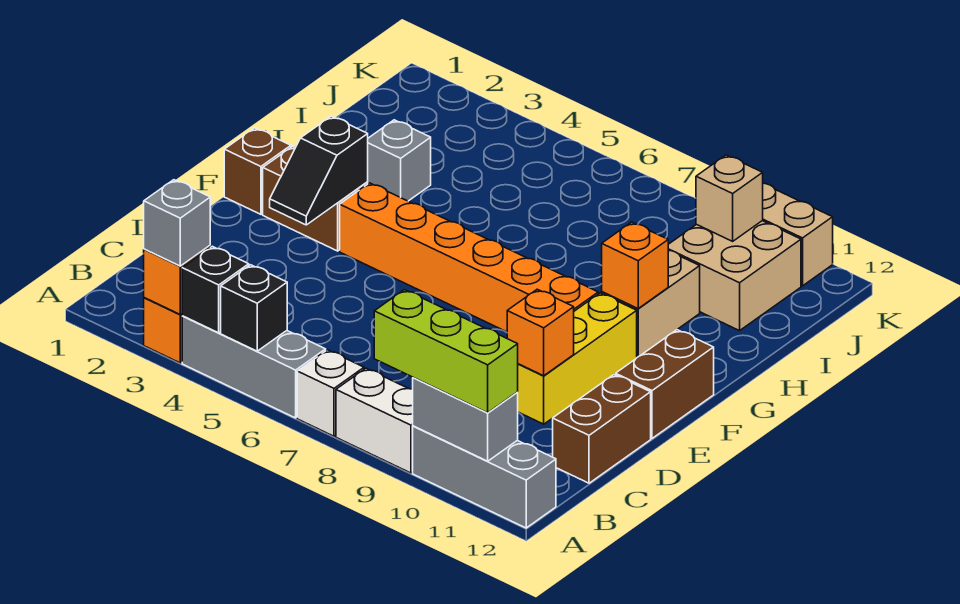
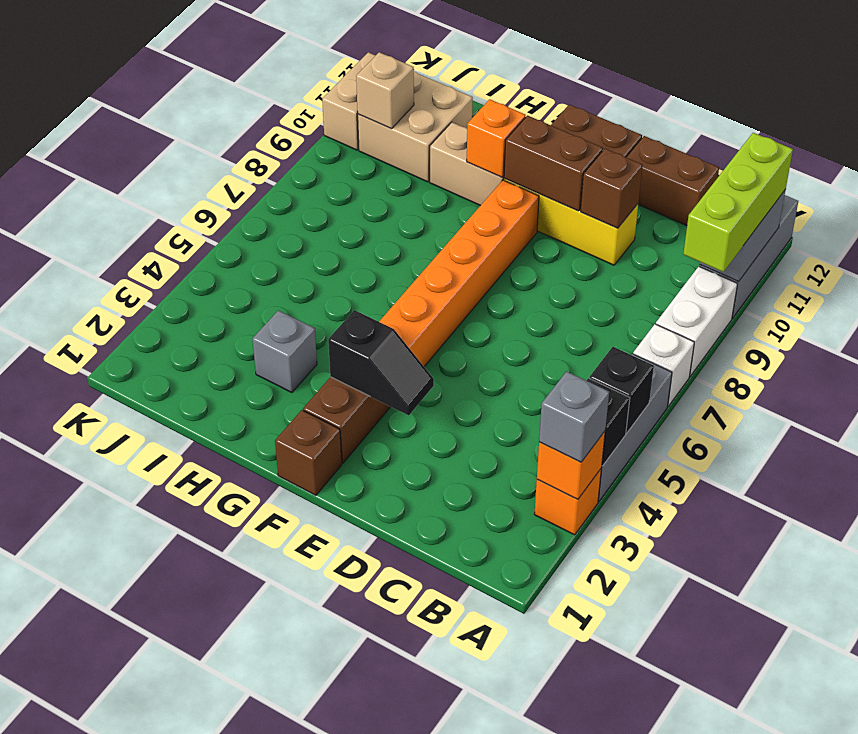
orange brick D10 level 2 -> brown brick D10 level 2
none -> brown brick E10:F10 level 2

